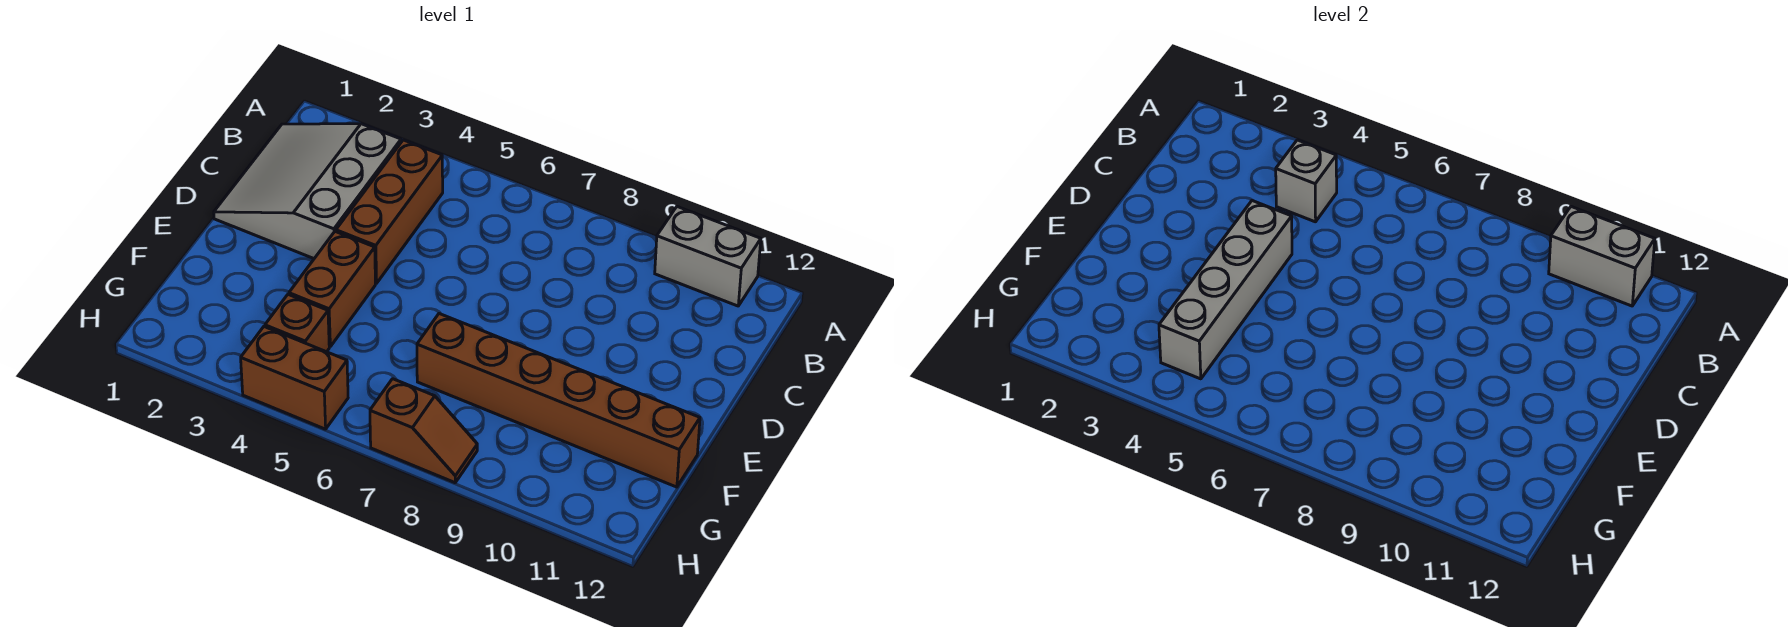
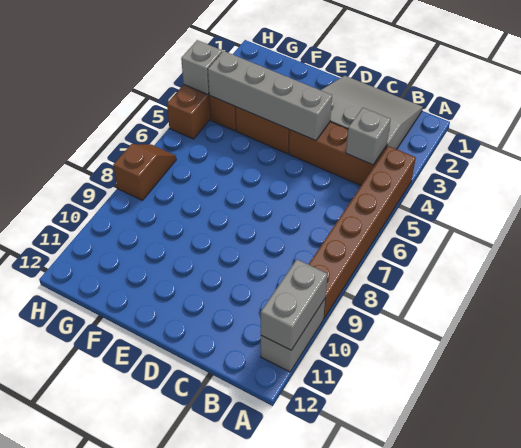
brown brick F7:F12 level 1 -> brown brick A4:A9 level 1
none -> grey brick H4 level 2
brown slope H7:H8 level 1 top 7 -> brown slope H7:H8 level 1 top 8

